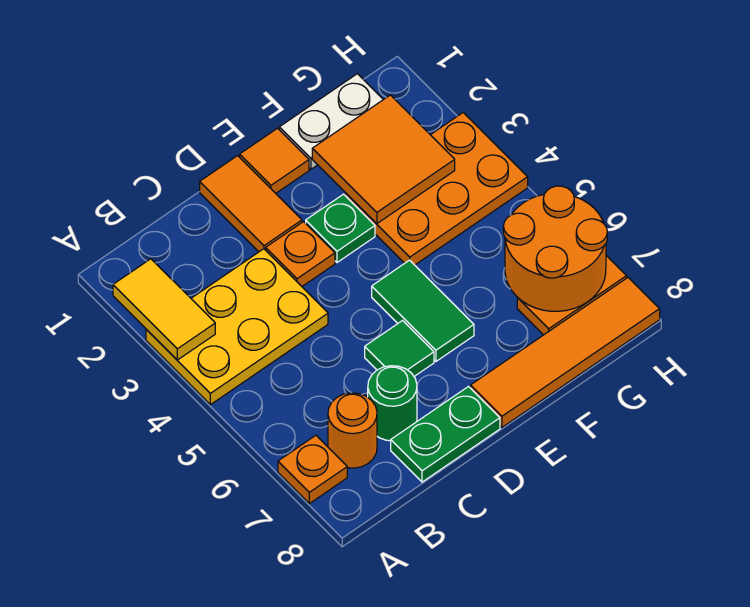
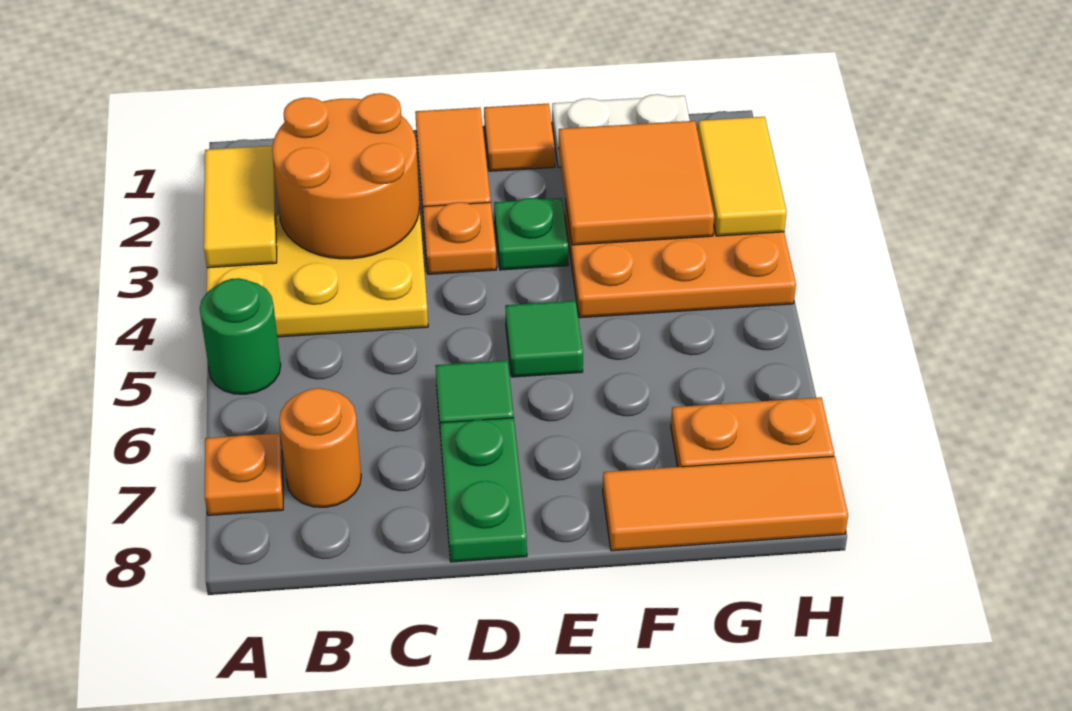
green round brick C7 level 1 -> green round brick A5 level 1
green plate C8:D8 level 1 -> green plate D7:D8 level 1
green tile E5:E6 level 1 -> green tile E5 level 1
orange tile E8:H8 level 1 -> orange tile F8:H8 level 1
orange round brick G6:H7 level 2 -> orange round brick B2:C3 level 2
none -> yellow tile H2:H3 level 2

